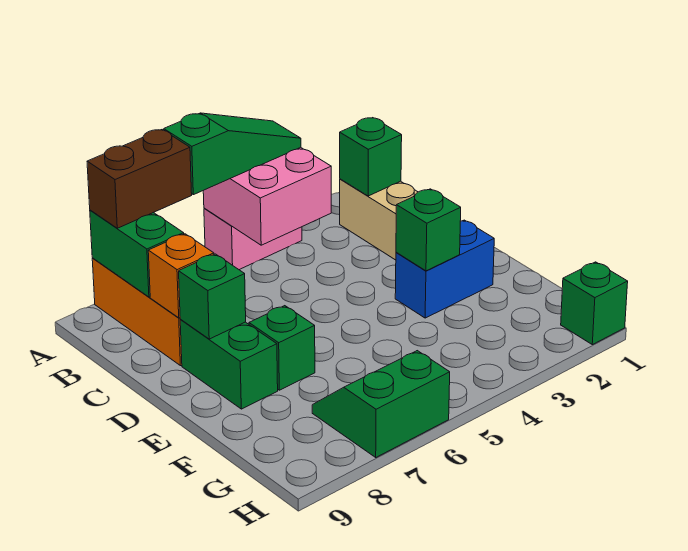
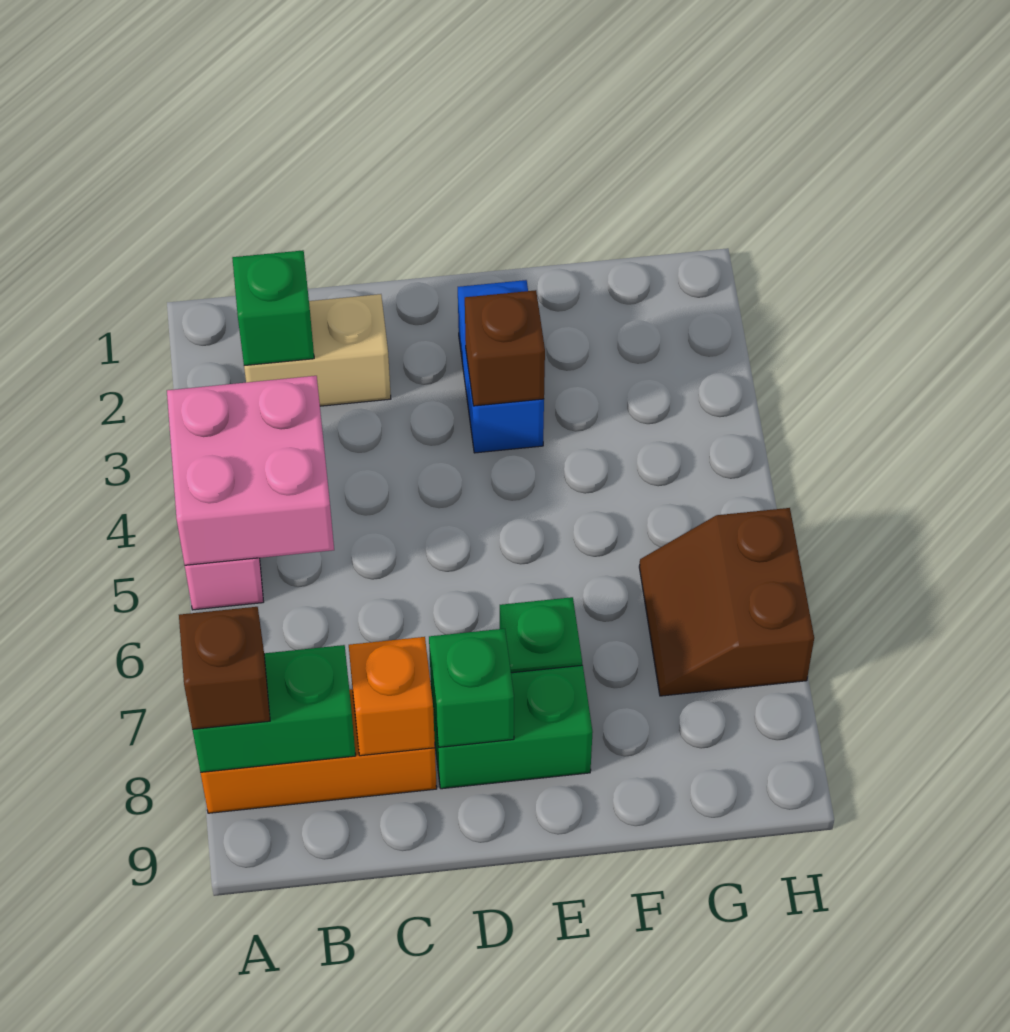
green slope A4:A6 level 3 top 6 -> none
brown brick A7:A8 level 3 -> brown brick A8 level 3
green brick E3 level 2 -> brown brick E3 level 2
green slope G6:H7 level 1 top H -> brown slope G6:H7 level 1 top H
green brick H1 level 1 -> none

